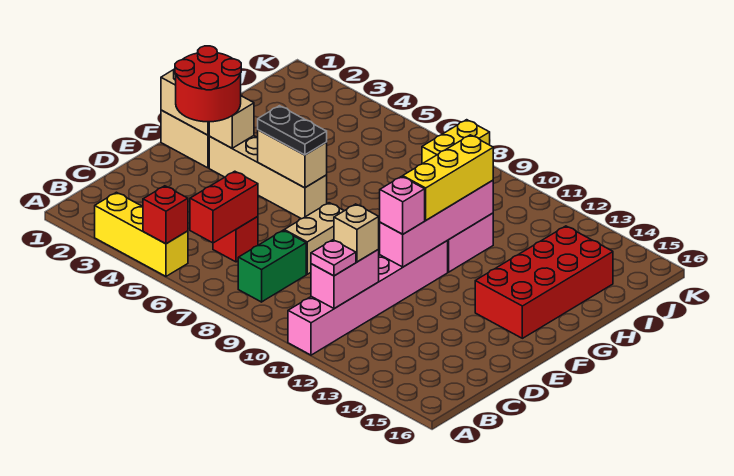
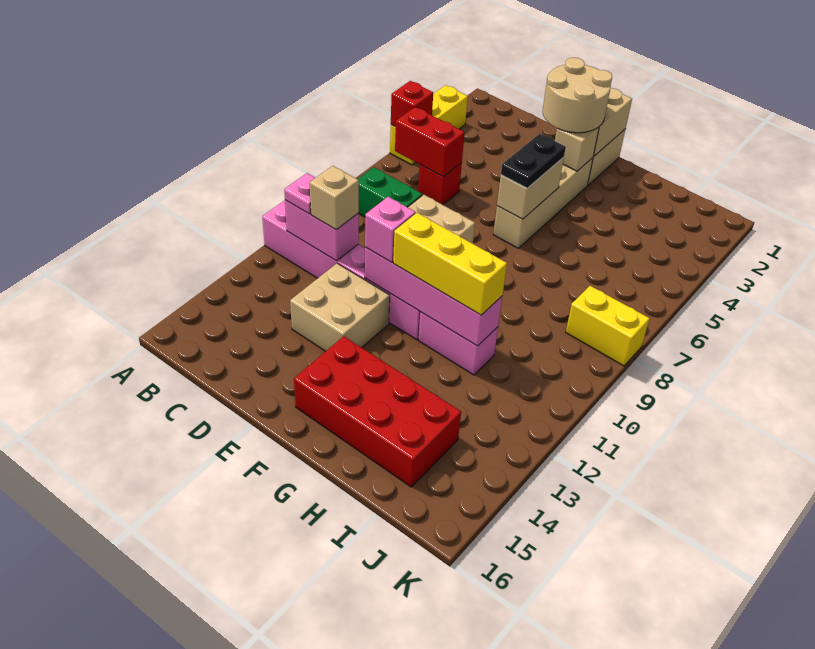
none -> tan brick D12:E13 level 1
red round brick E2:F3 level 3 -> tan round brick E2:F3 level 3

